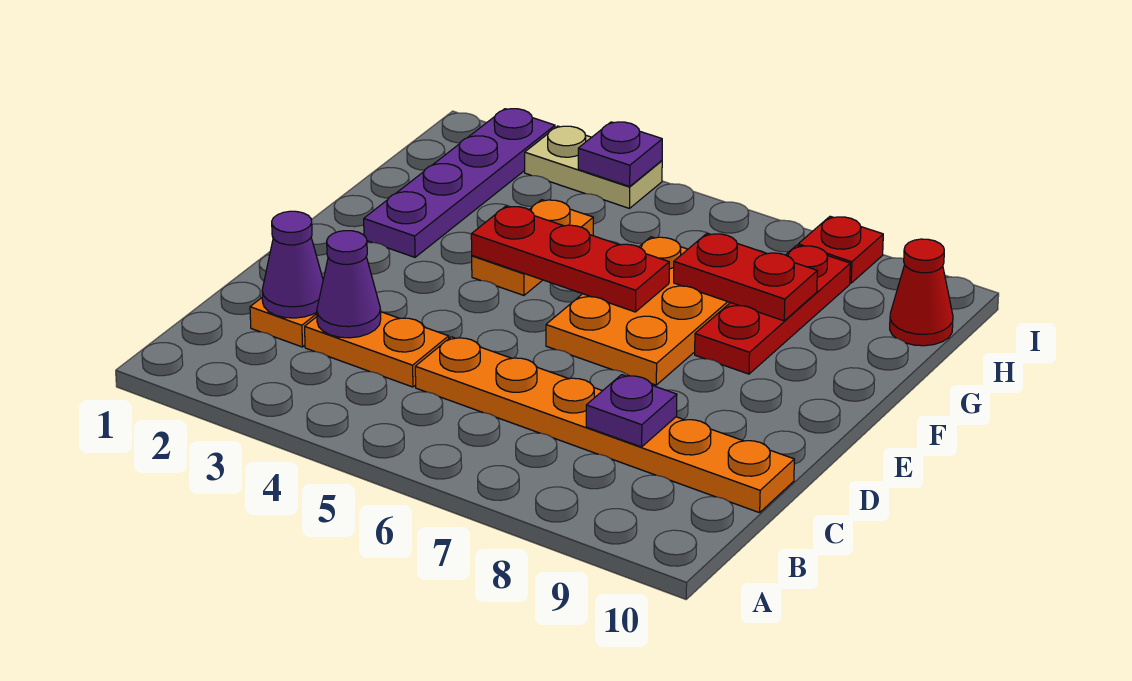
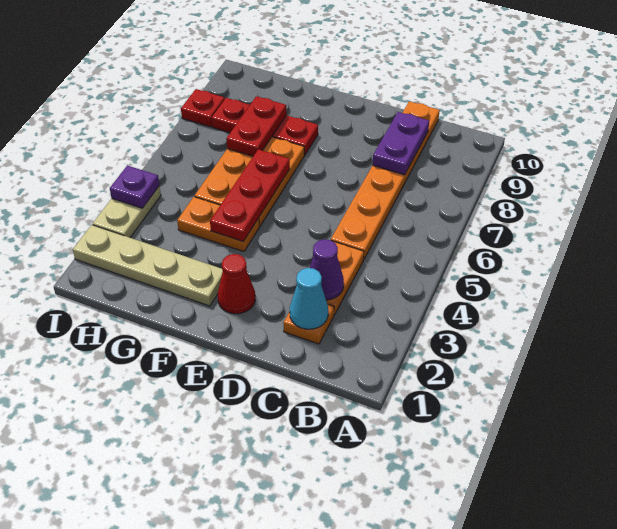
purple cone C2 level 2 -> cyan cone C2 level 2
purple plate C8 level 2 -> purple plate C8:C9 level 2
orange plate E6:G7 level 1 -> orange plate F5:G7 level 1
purple plate F2:I2 level 1 -> tan plate F2:I2 level 1
red cone H10 level 1 -> red cone E2 level 1

